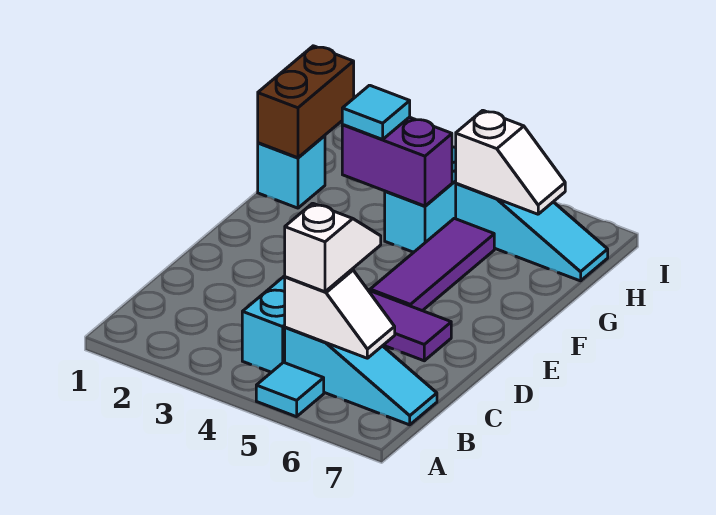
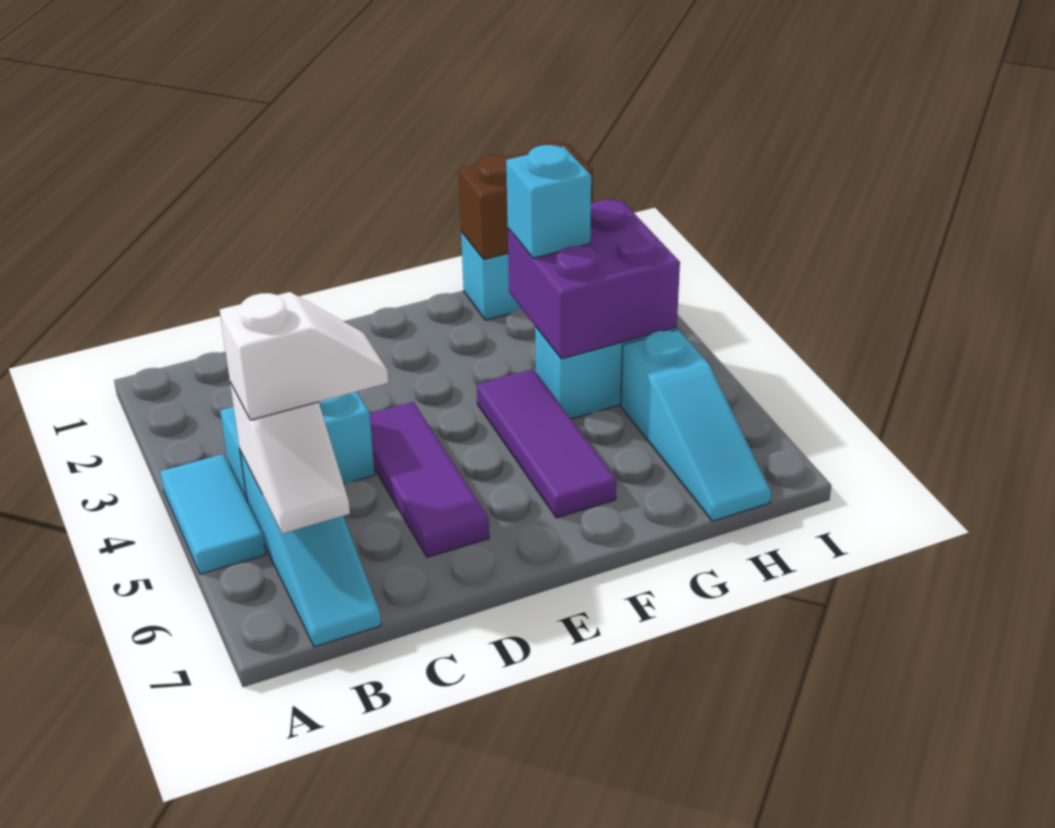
cyan tile A5 level 1 -> cyan tile A4:A5 level 1
purple tile E5:G5 level 1 -> purple tile F4:F6 level 1
purple brick G3:G4 level 2 -> purple brick G3:H4 level 2
cyan tile G3 level 3 -> cyan brick G3 level 3
white slope H5:H6 level 2 top 5 -> none

